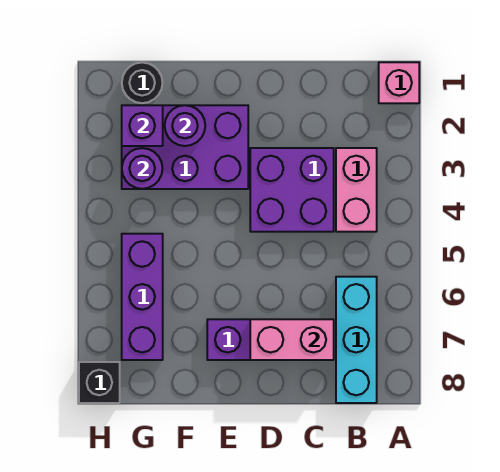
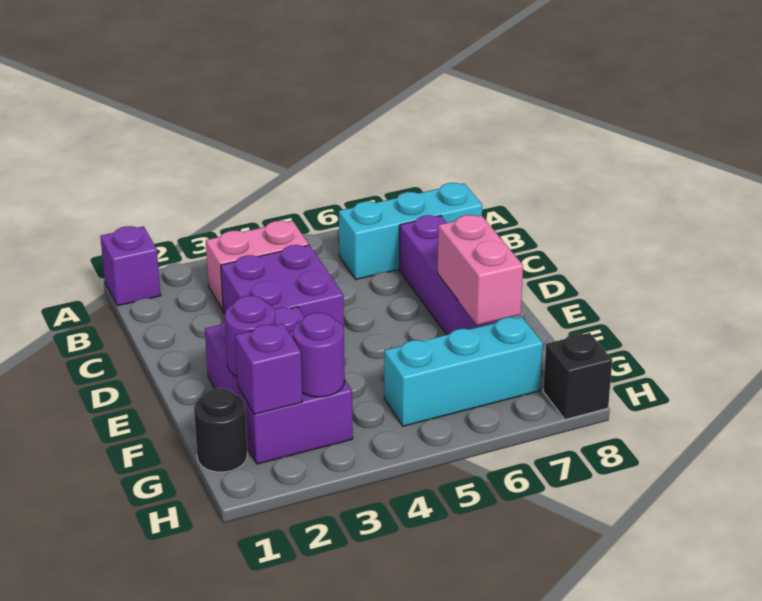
pink brick A1 level 1 -> purple brick A1 level 1
pink brick C7:D7 level 2 -> pink brick E7:F7 level 2
purple brick G5:G7 level 1 -> cyan brick G5:G7 level 1

